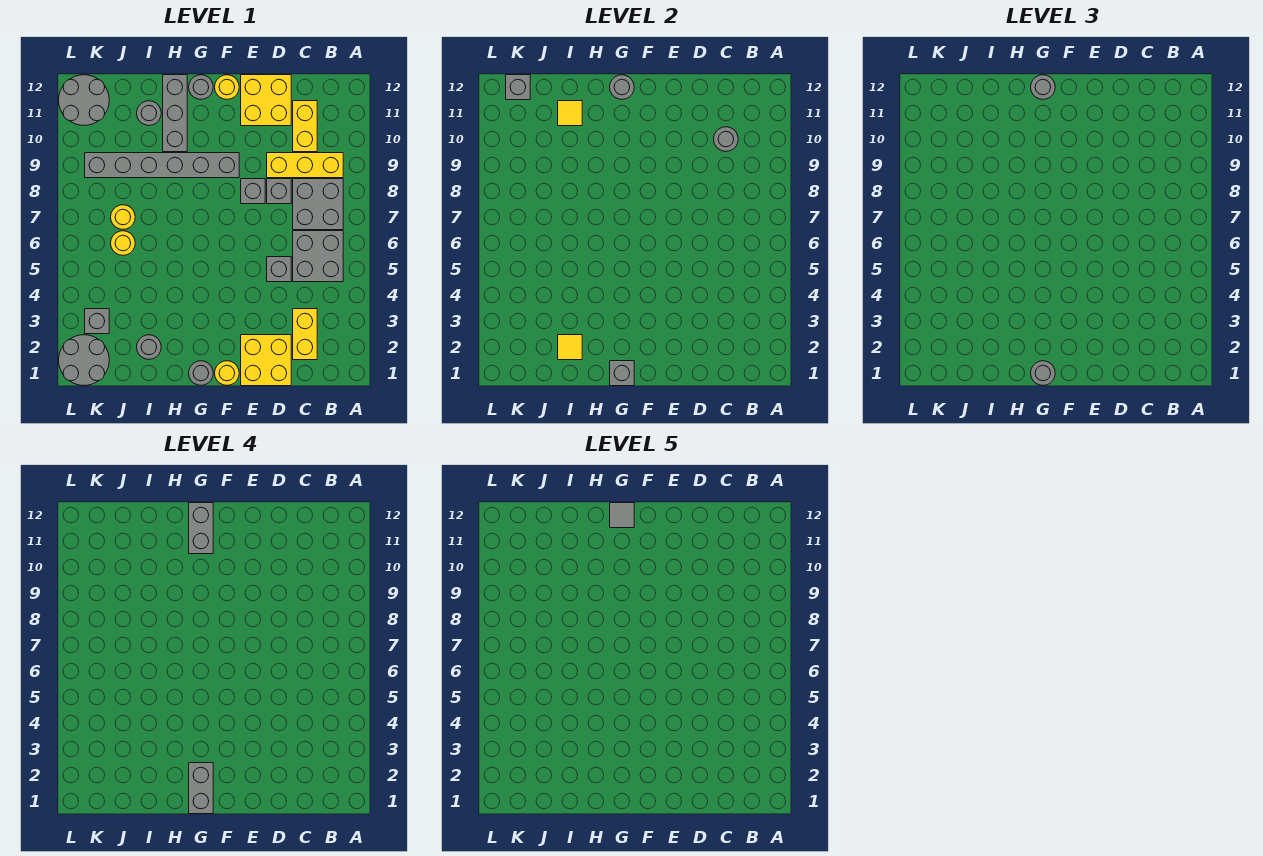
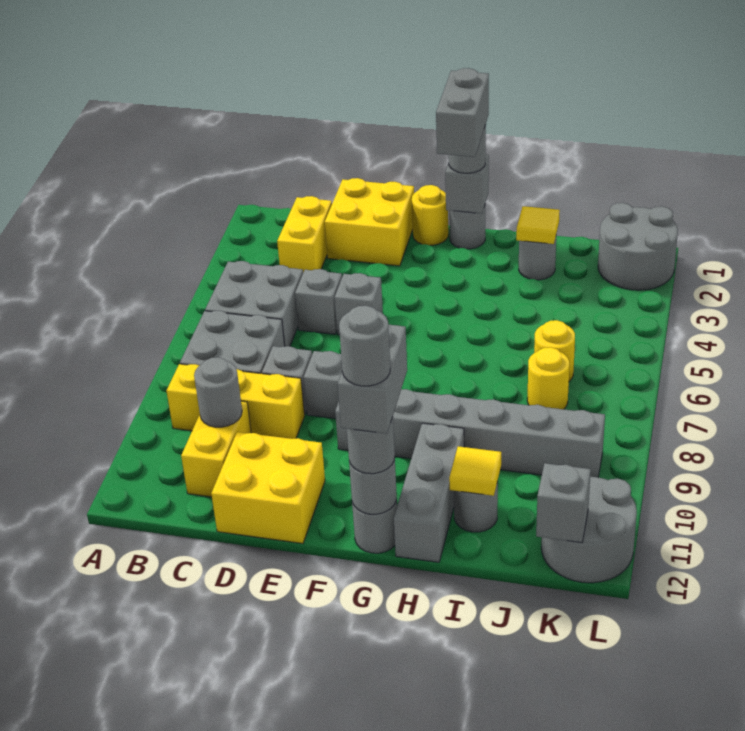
yellow round brick F12 level 1 -> none
grey tile G12 level 5 -> grey round brick G12 level 5
grey brick K3 level 1 -> grey brick E5 level 1

